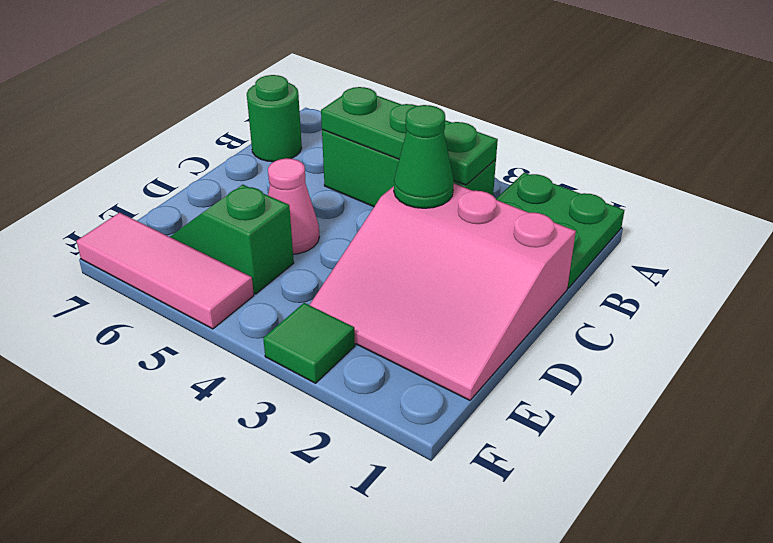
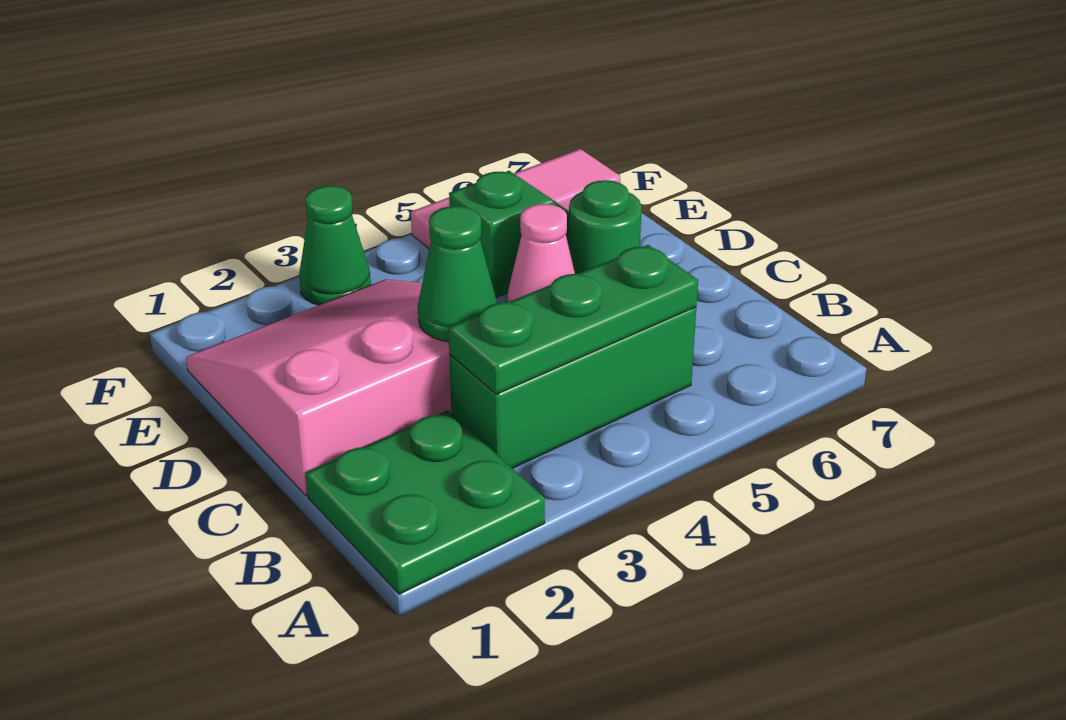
green round brick B7 level 1 -> green round brick D6 level 1
green tile F3 level 1 -> green cone F3 level 1

